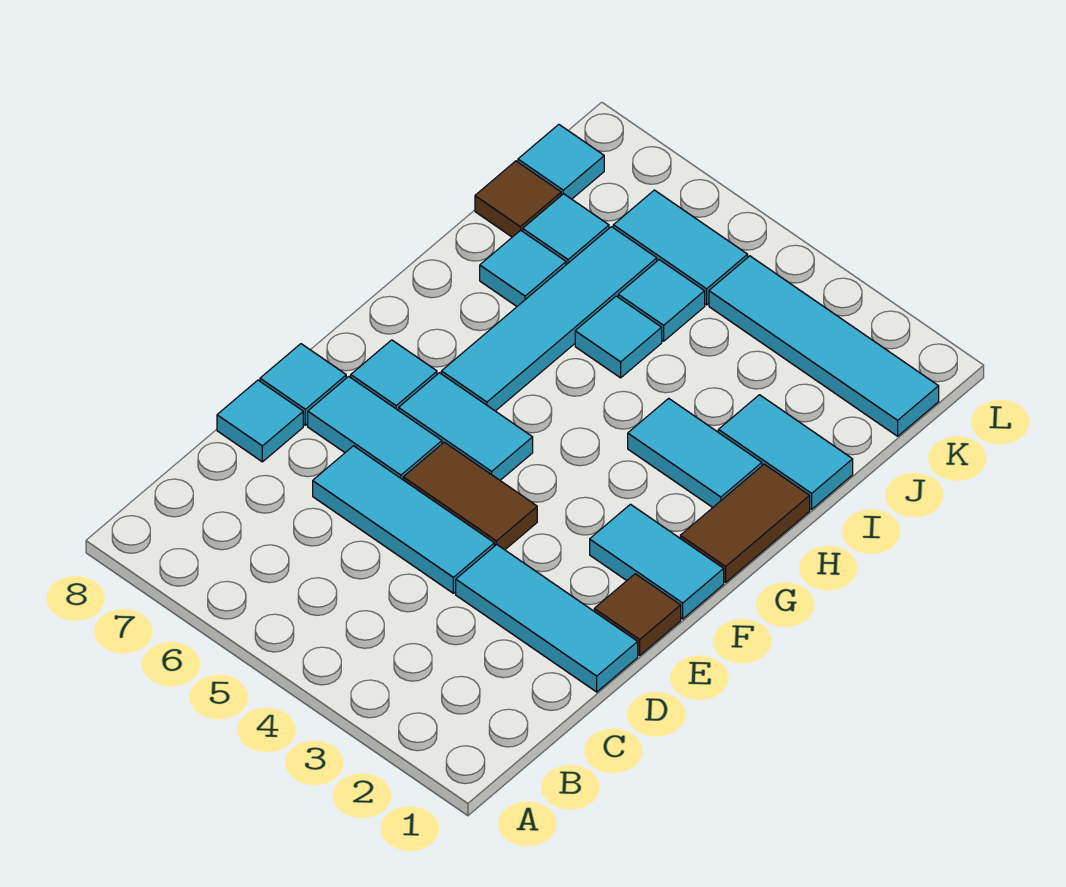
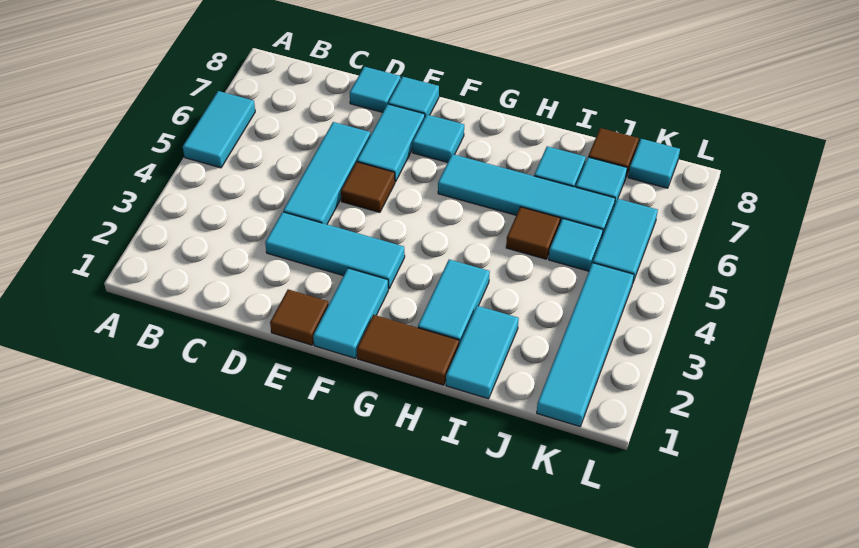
cyan tile D1:D3 level 1 -> cyan tile D3:F3 level 1
brown tile E4:E5 level 1 -> brown tile E5 level 1
cyan tile F5:F6 level 1 -> cyan tile A5:A6 level 1
cyan tile I5 level 1 -> brown tile I5 level 1

